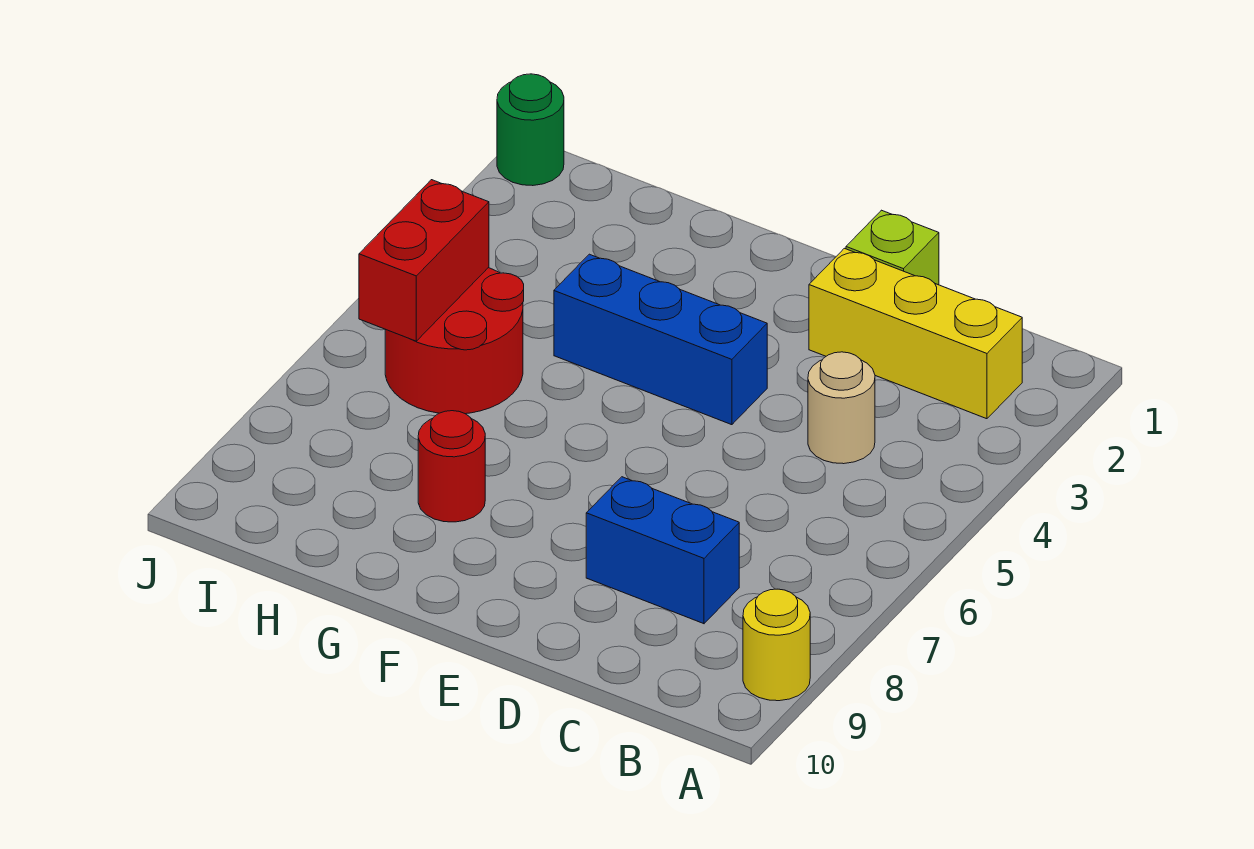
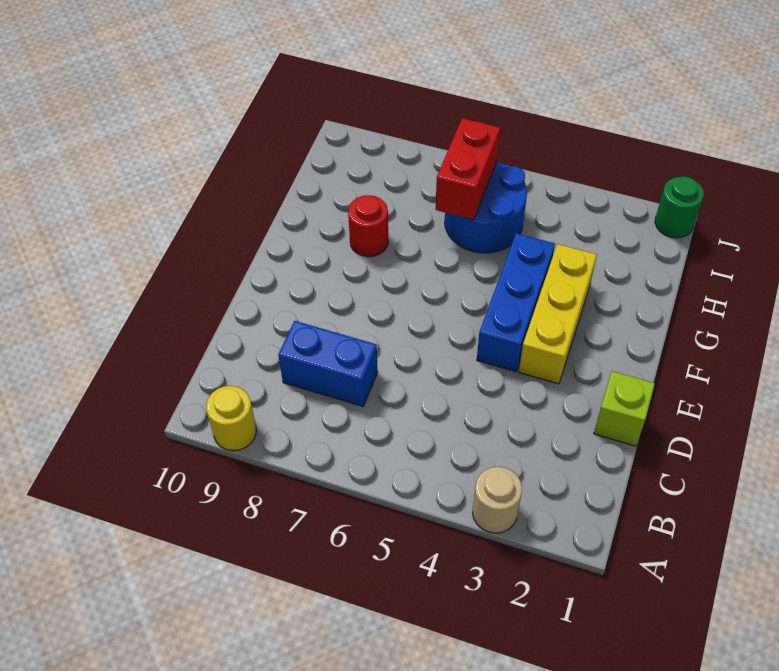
yellow brick B2:D2 level 1 -> yellow brick E3:G3 level 1
tan round brick C4 level 1 -> tan round brick A3 level 1
blue brick C8:D8 level 1 -> blue brick C7:C8 level 1
red round brick H5:I6 level 1 -> blue round brick H5:I6 level 1
red brick I5:I6 level 2 -> red brick H6:I6 level 2

